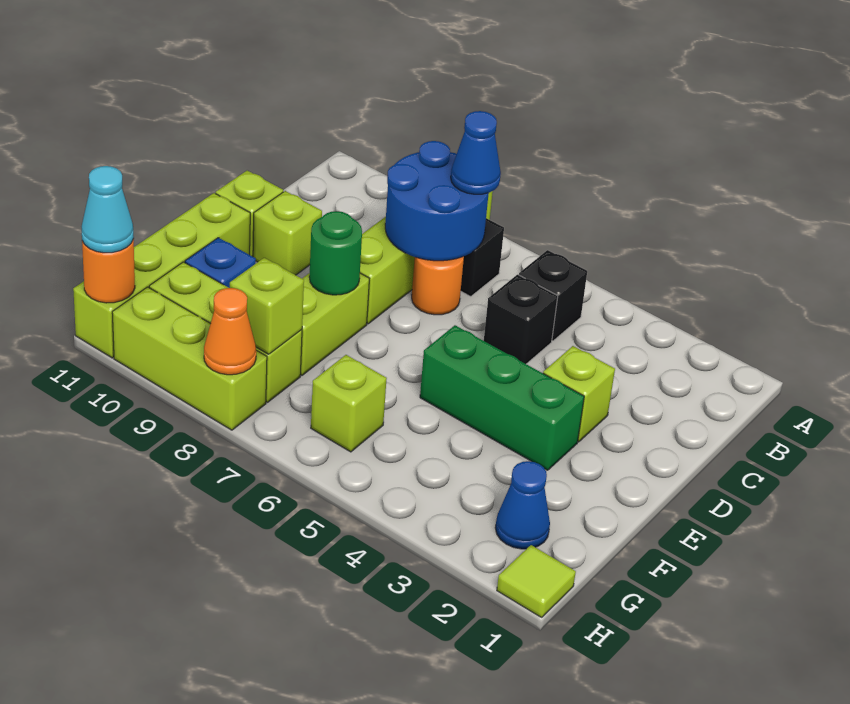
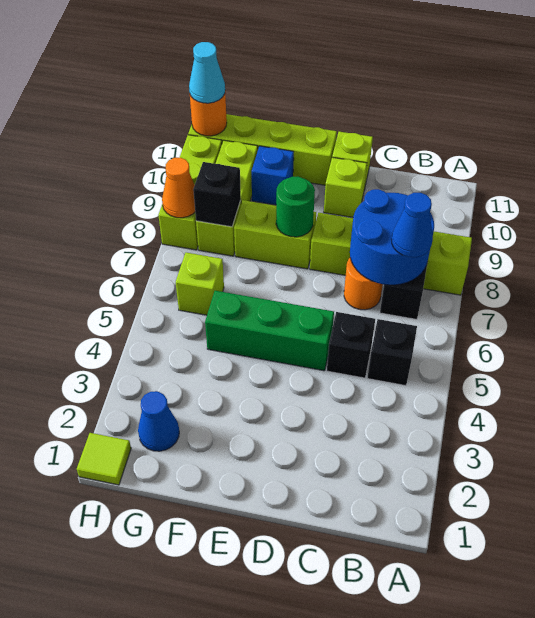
lime brick D3 level 1 -> none
green brick E3:E5 level 1 -> green brick D5:F5 level 1
lime brick G8 level 2 -> black brick G8 level 2

